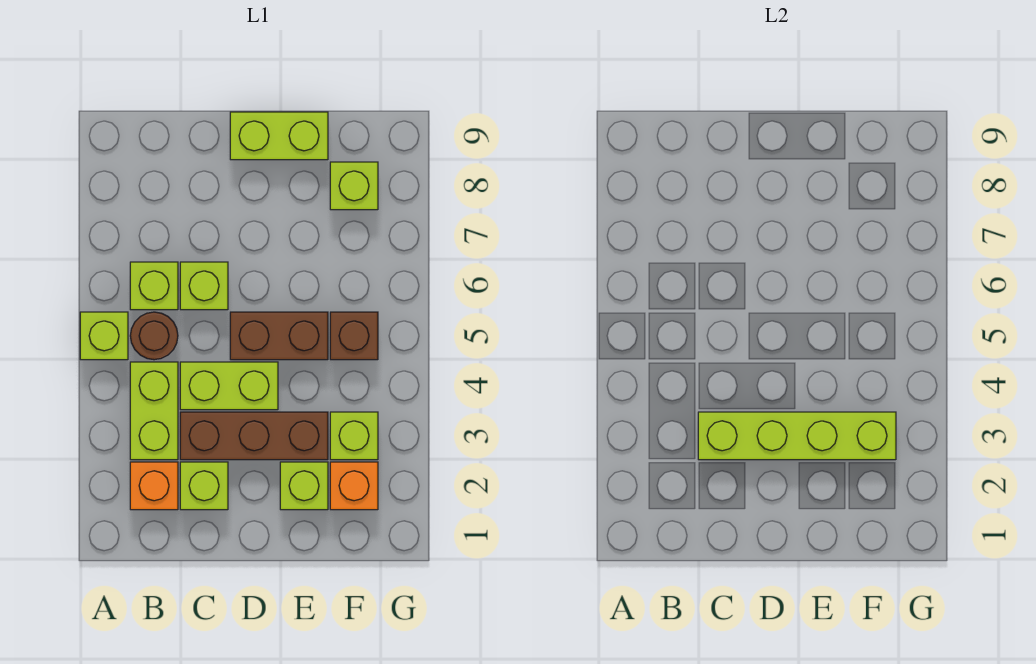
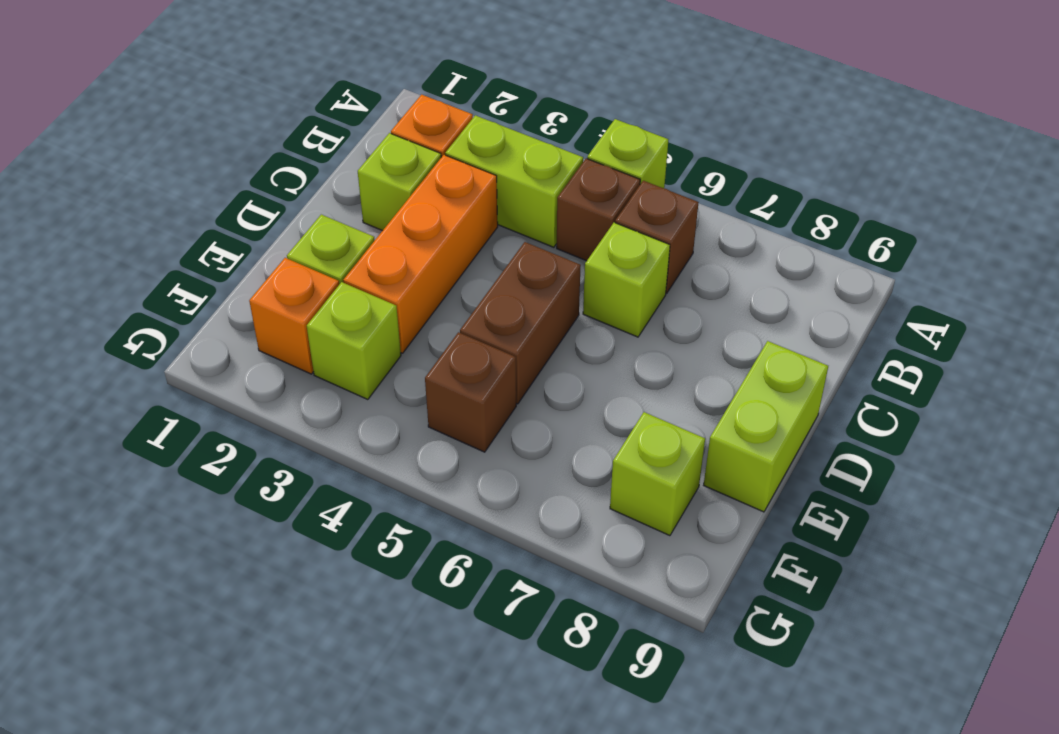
brown round brick B5 level 1 -> brown brick B5 level 1
lime brick B6 level 1 -> brown brick B6 level 1
brown brick C3:E3 level 1 -> orange brick C3:E3 level 1
lime brick C3:F3 level 2 -> none
lime brick C4:D4 level 1 -> none

